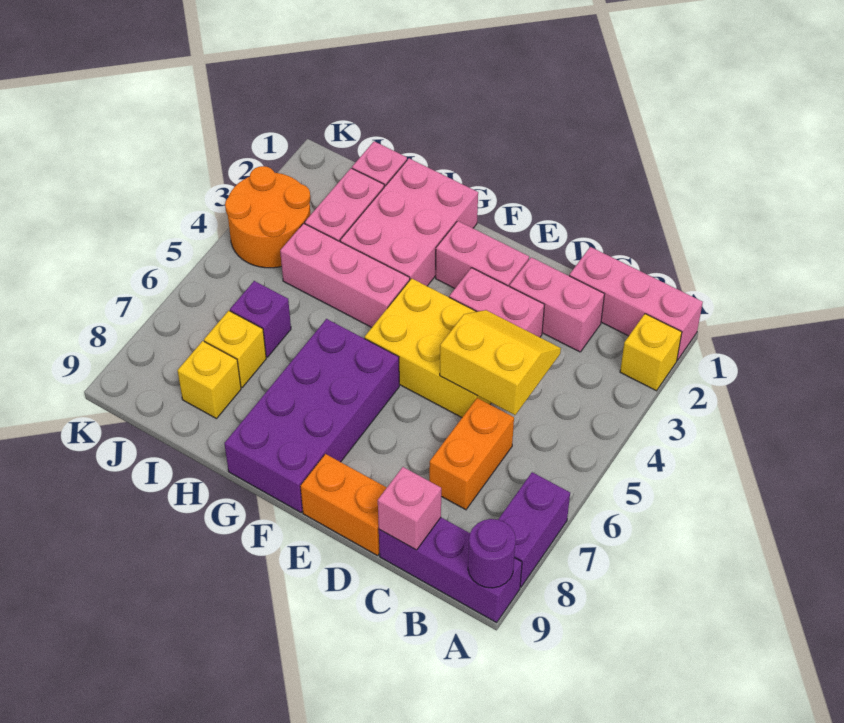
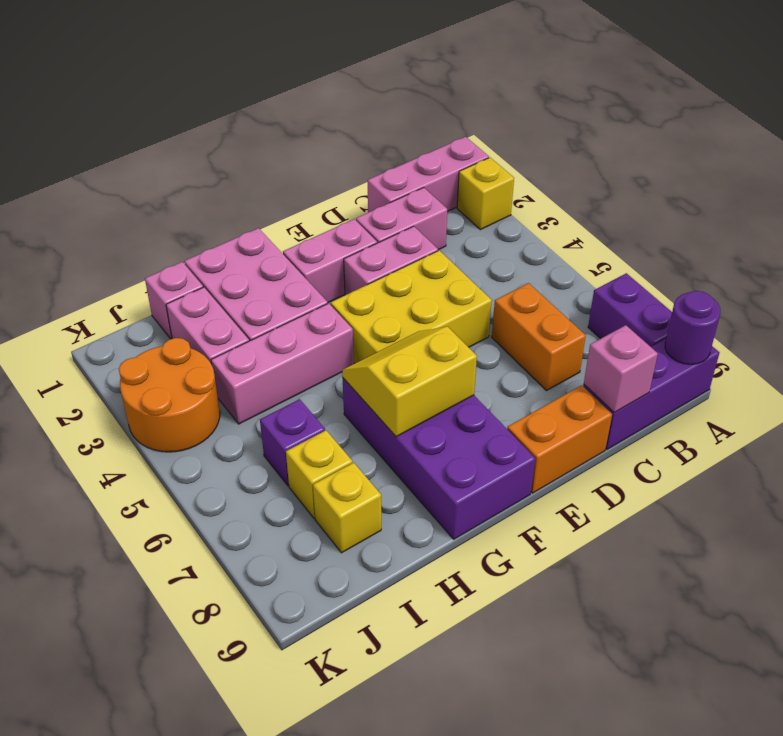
yellow slope C4:D5 level 2 top 5 -> yellow slope F6:G7 level 2 top 7

